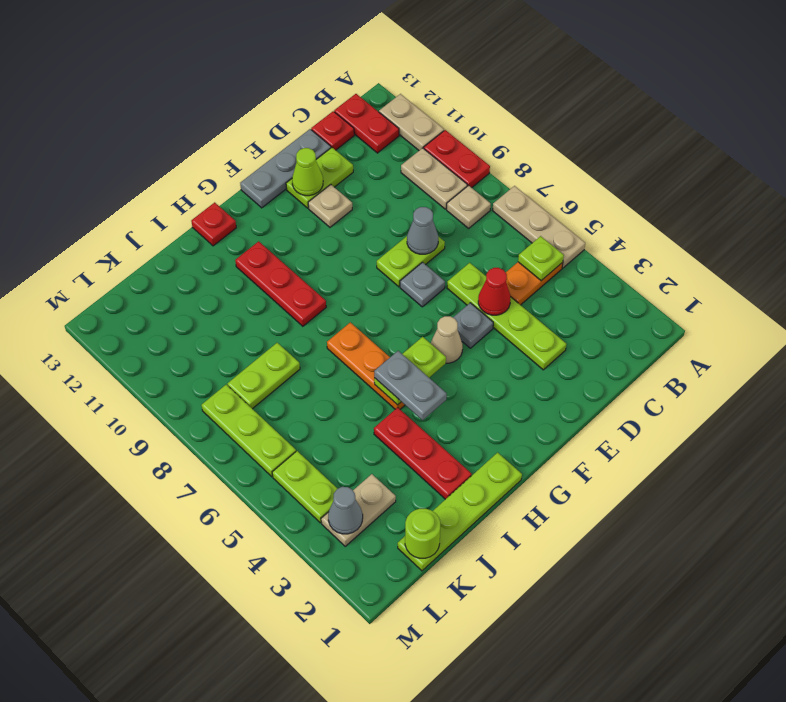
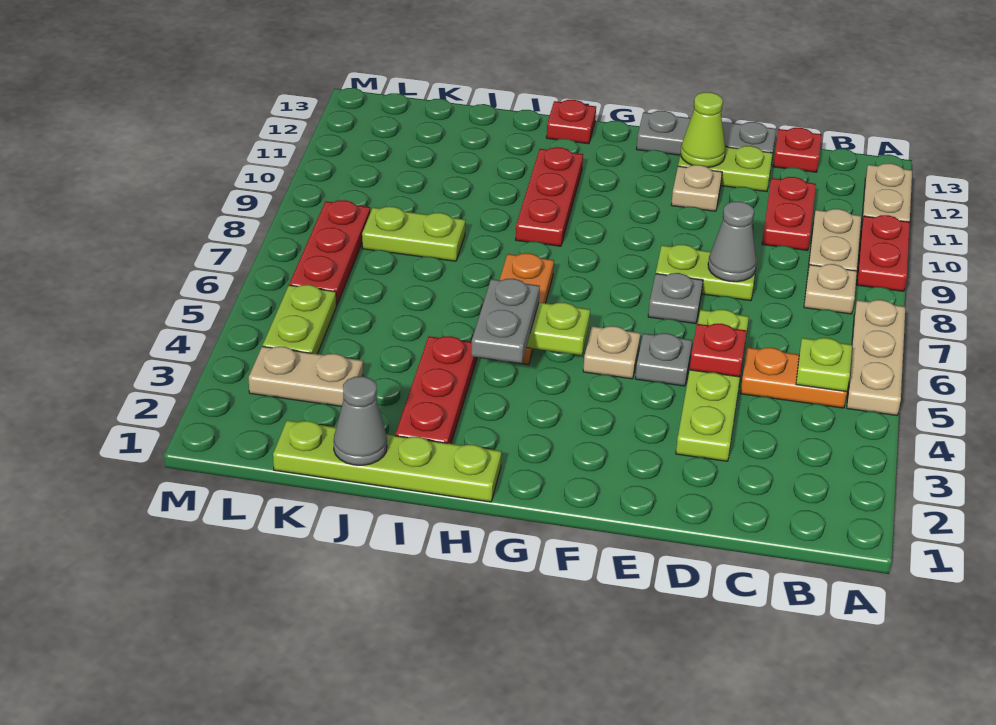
red plate B12:B13 level 1 -> red plate C10:C11 level 1
red cone D5 level 2 -> red plate D5 level 2
tan cone F5 level 1 -> tan plate F5 level 1
lime round brick K1 level 2 -> none
grey cone L3 level 2 -> grey cone J1 level 2
lime plate L6:L8 level 1 -> red plate L6:L8 level 1

